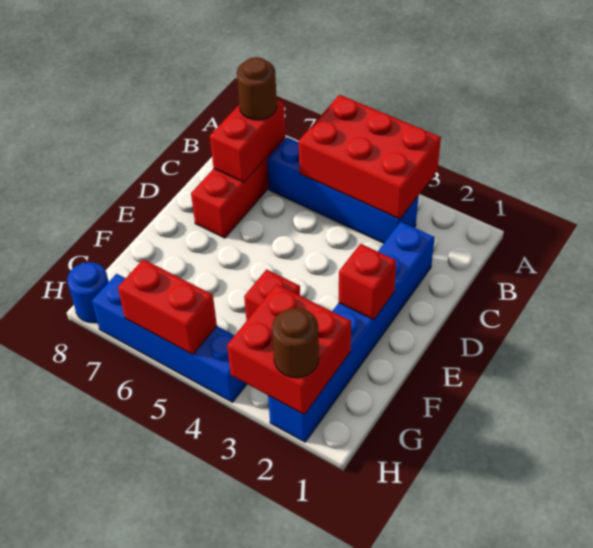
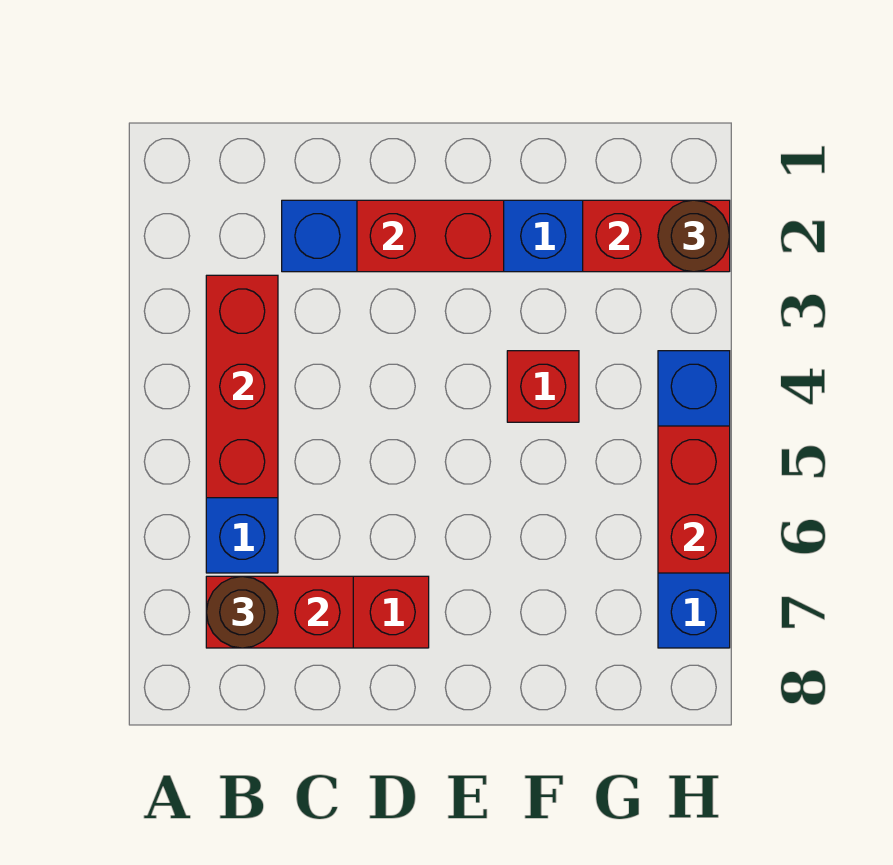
red brick A3:B5 level 2 -> red brick B3:B5 level 2
red brick E2 level 2 -> red brick D2:E2 level 2
red brick G2:H3 level 2 -> red brick G2:H2 level 2
blue round brick H8 level 1 -> none

